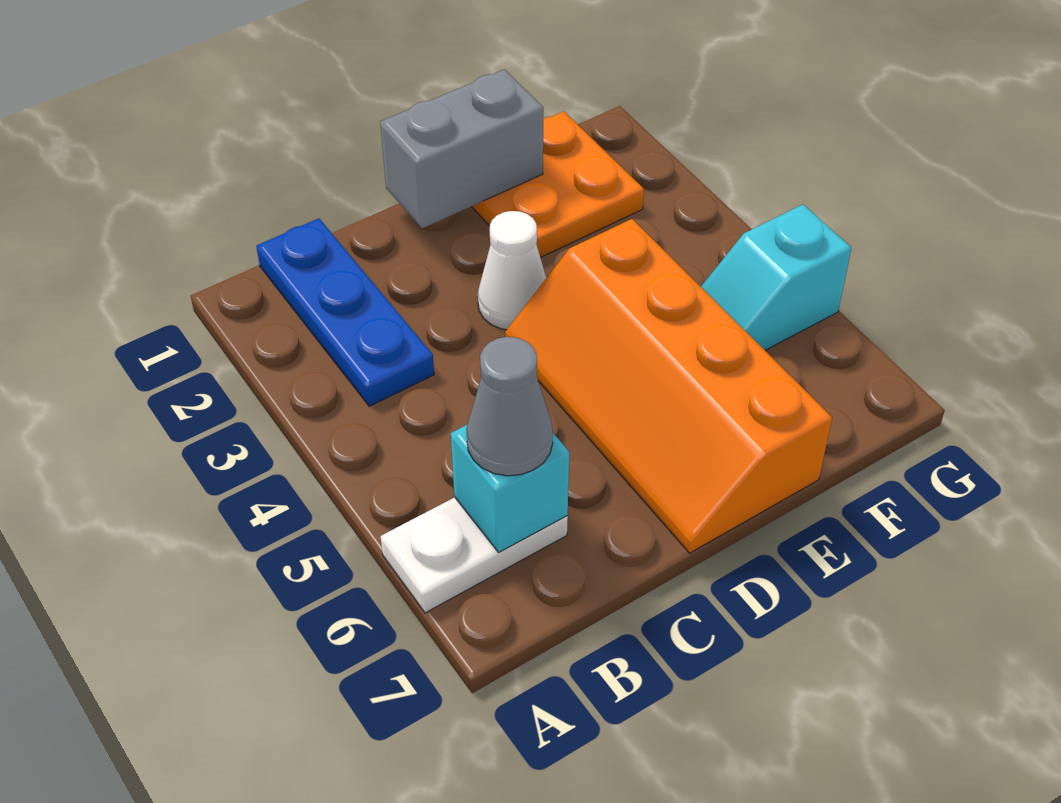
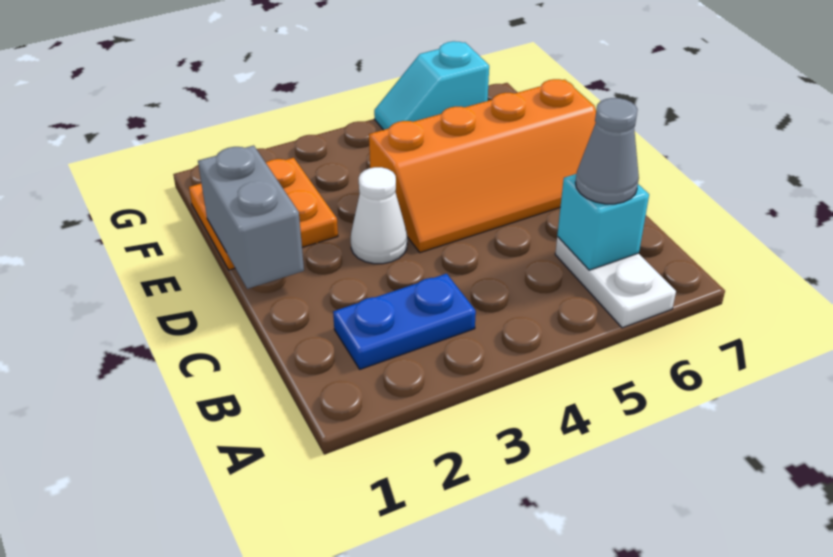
blue plate B1:B3 level 1 -> blue plate B2:B3 level 1
cyan slope F5:G5 level 1 top G -> cyan slope G5:G6 level 1 top 6

